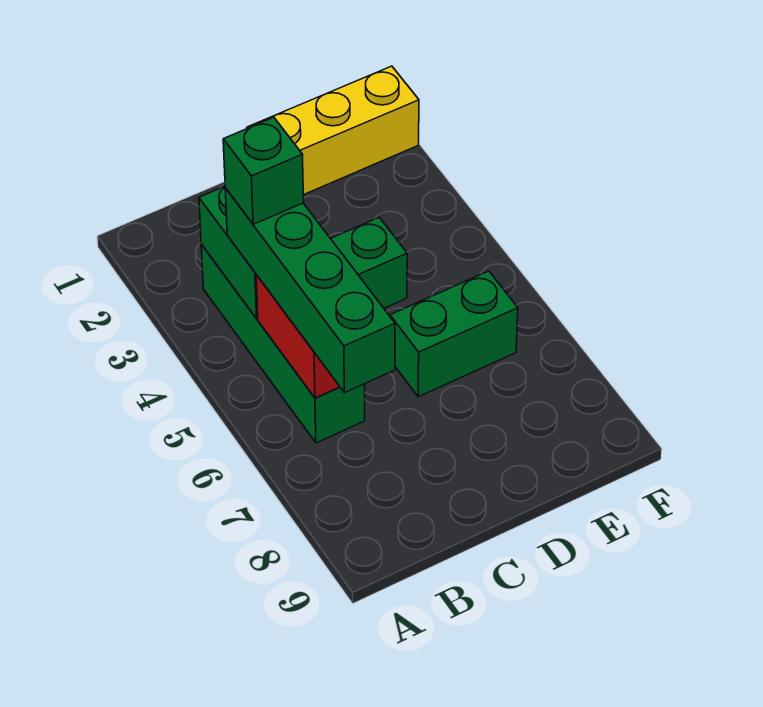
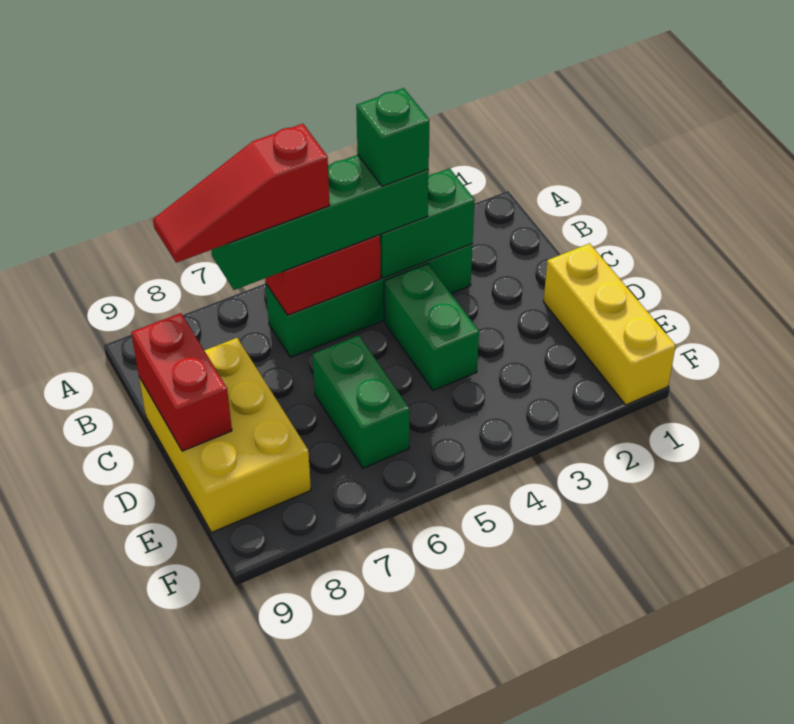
none -> red slope B6:B8 level 4 top 6
none -> yellow brick C8:E9 level 1
none -> red brick C9:D9 level 2

